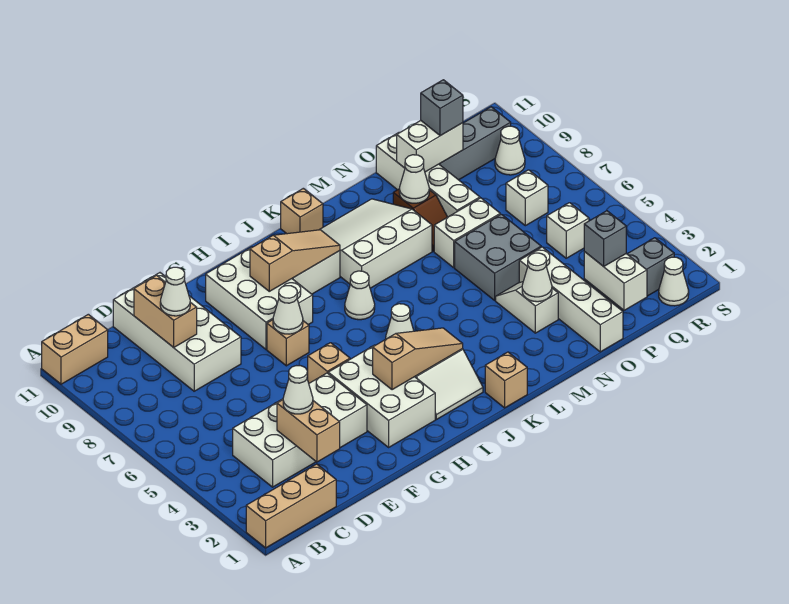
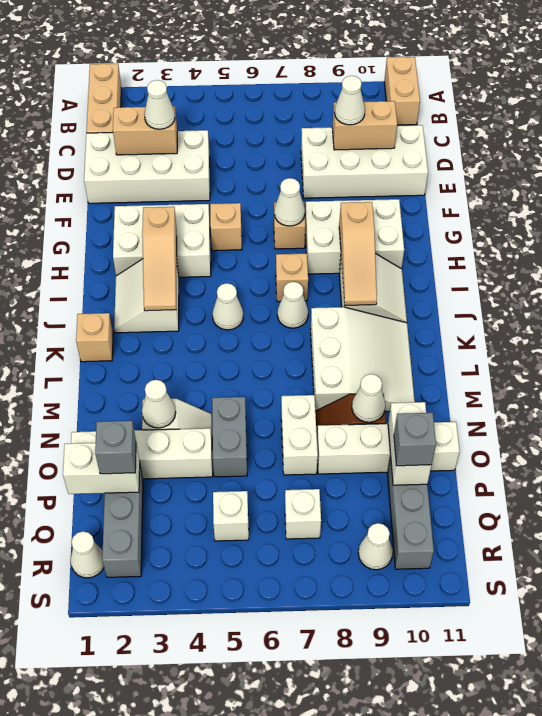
white brick C3:F4 level 1 -> white brick D1:E4 level 1
tan brick K11 level 1 -> tan brick I7 level 1
grey brick N5:O6 level 1 -> grey brick N5:O5 level 1

